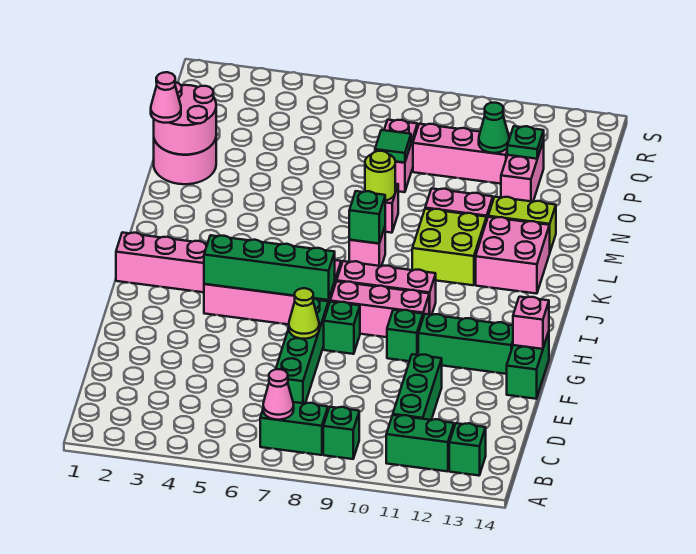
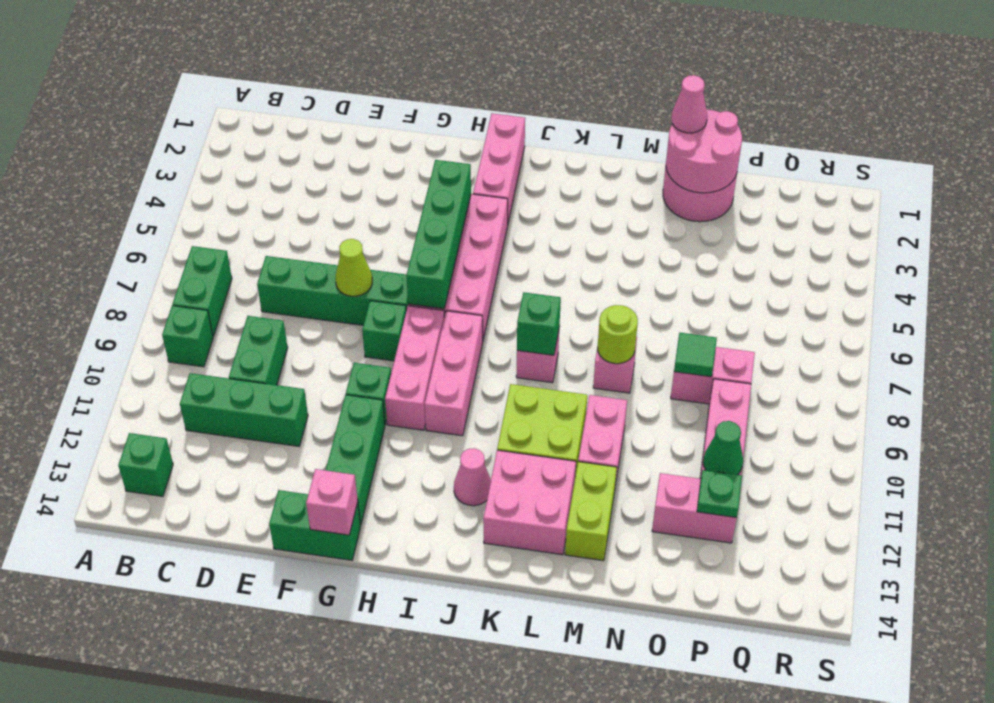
pink cone B7 level 2 -> pink cone J12 level 1
green brick B11:B12 level 1 -> green brick D9:D10 level 1

